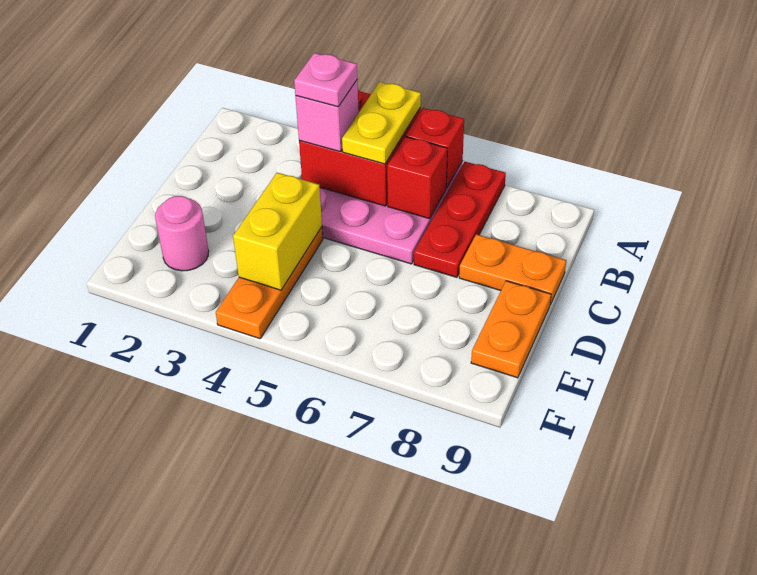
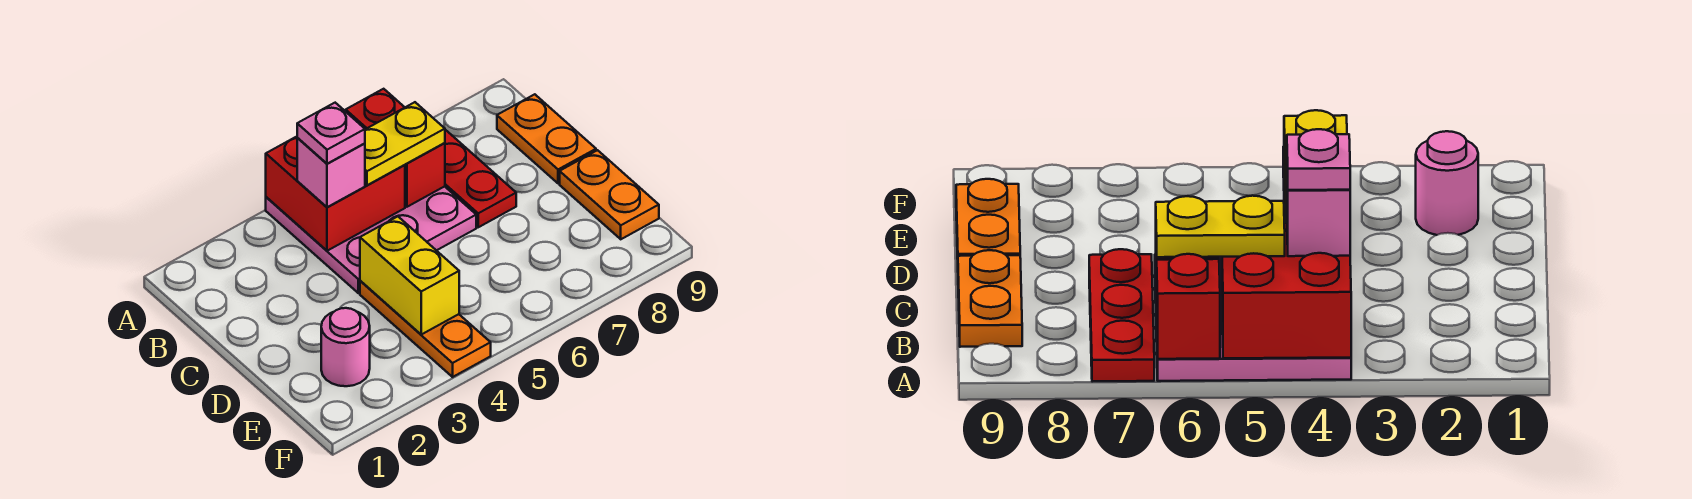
yellow plate A5:B5 level 3 -> yellow plate B5:B6 level 3
orange plate C8:C9 level 1 -> orange plate B9:C9 level 1

